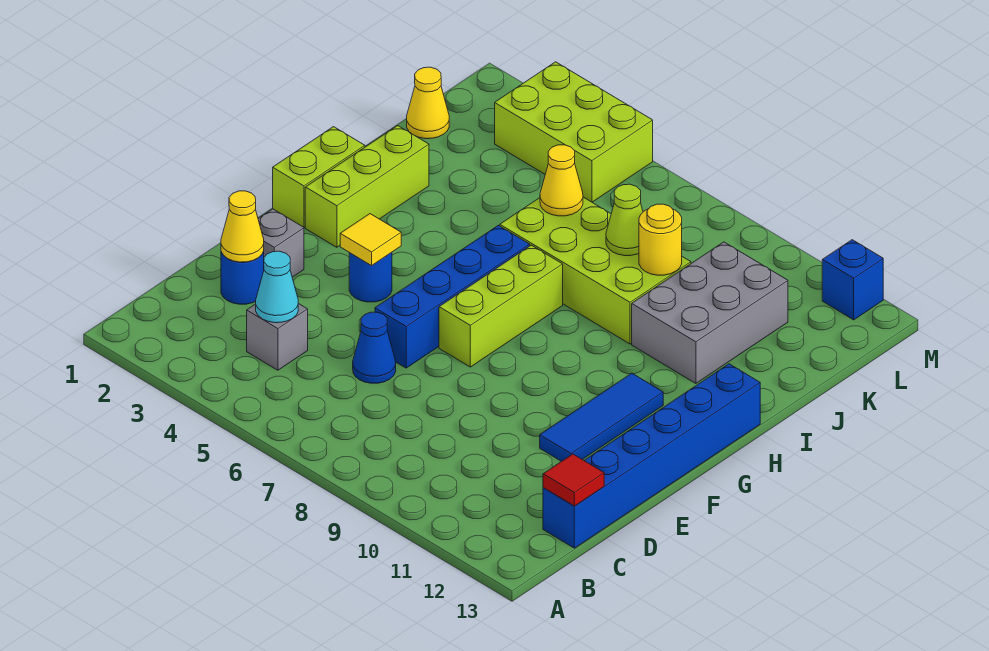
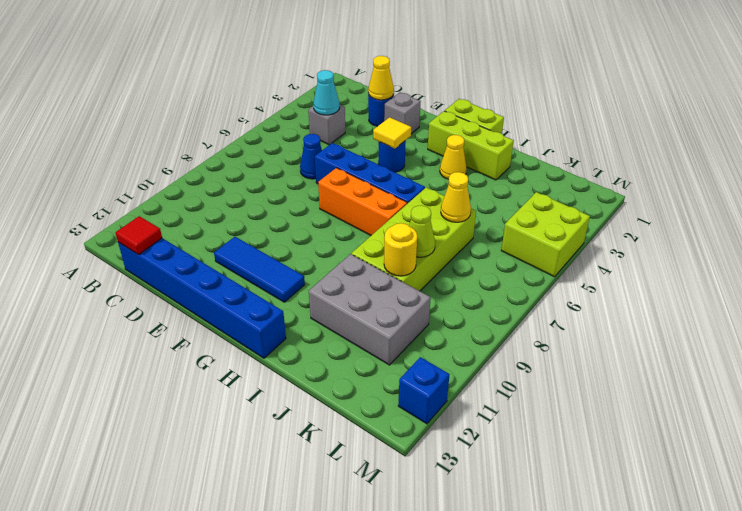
lime brick F7:H7 level 1 -> orange brick F7:H7 level 1
yellow cone K1 level 1 -> yellow cone H3 level 1
lime brick L3:M5 level 1 -> lime brick L4:M5 level 1

